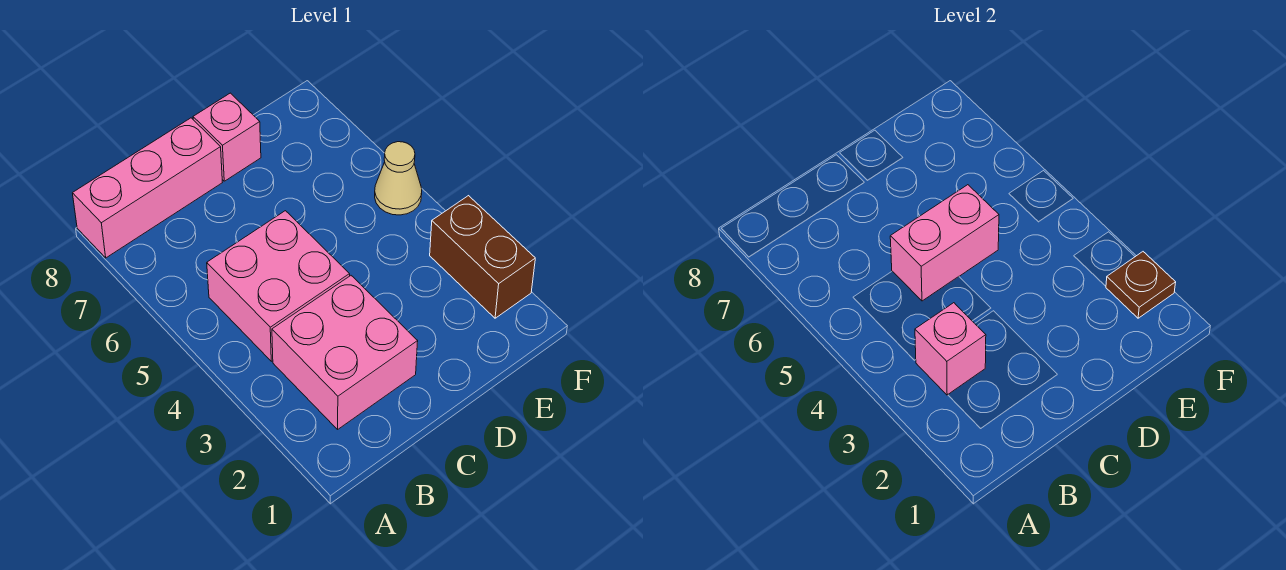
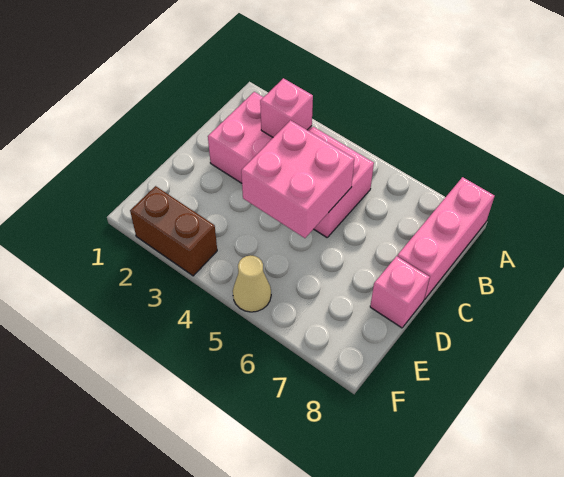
pink brick C5:D5 level 2 -> pink brick C4:D5 level 2
brown plate F2 level 2 -> none

